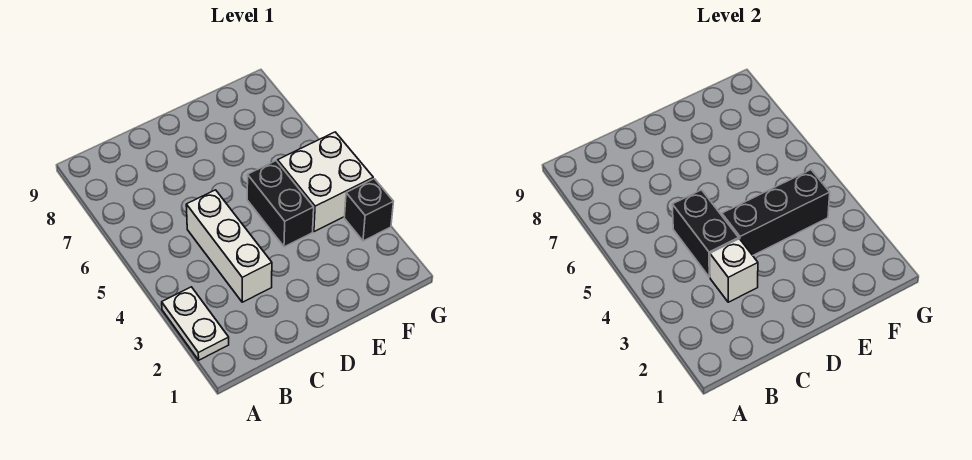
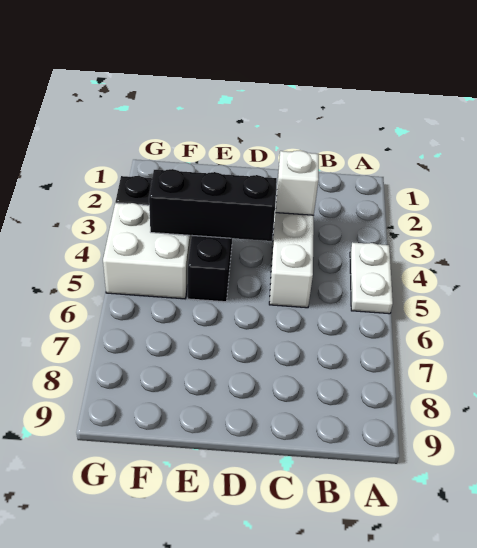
white plate A2:A3 level 1 -> white plate A4:A5 level 1
black brick C4:C5 level 2 -> none

